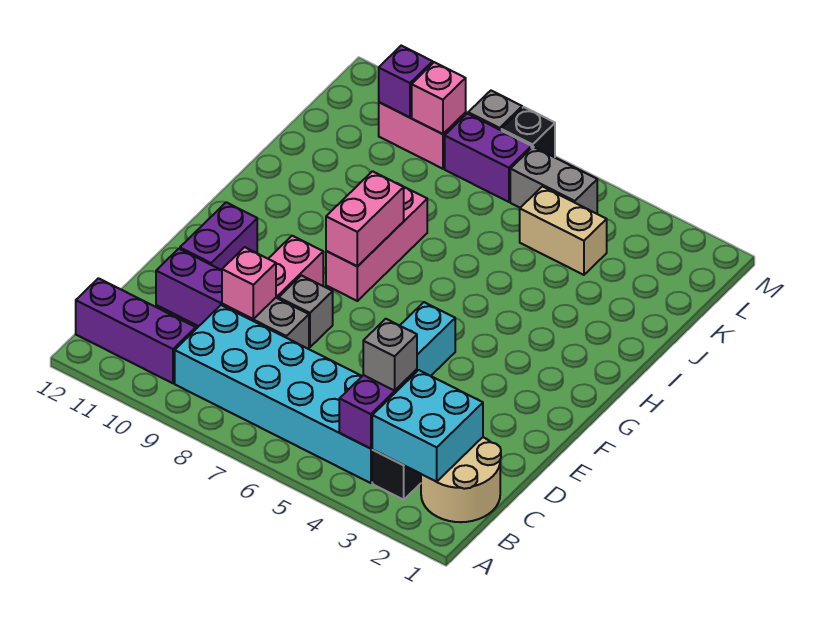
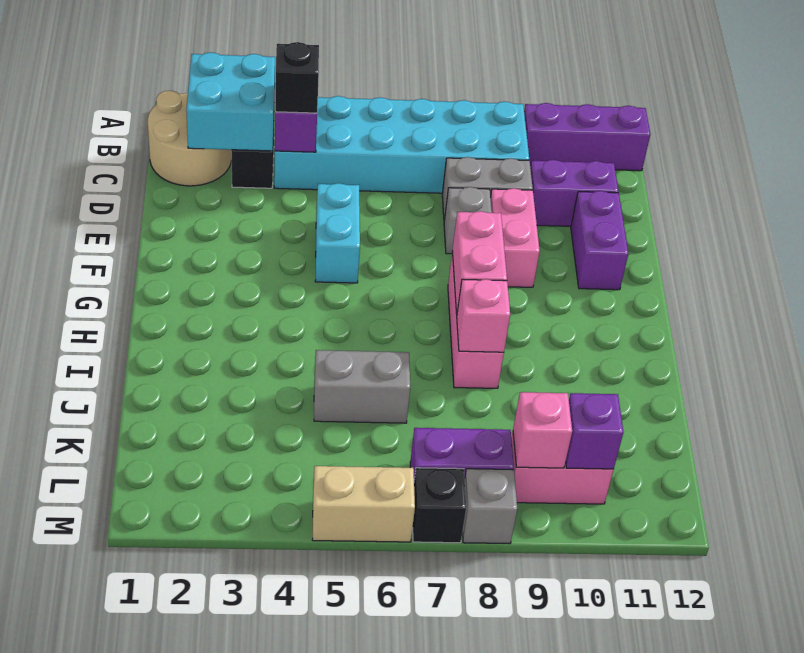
grey brick C4 level 3 -> black brick C4 level 3
pink brick D9 level 2 -> pink brick I8 level 2
tan brick K4:K5 level 1 -> tan brick M5:M6 level 1
grey brick L5:L6 level 1 -> grey brick J5:J6 level 1

